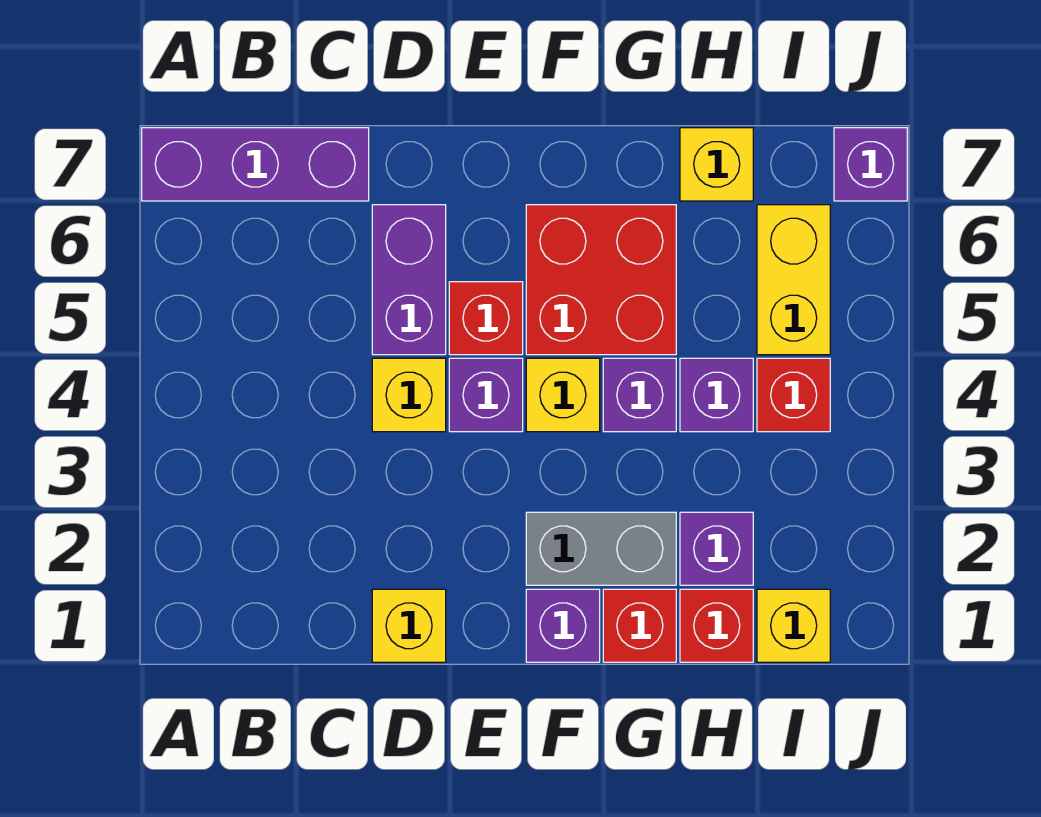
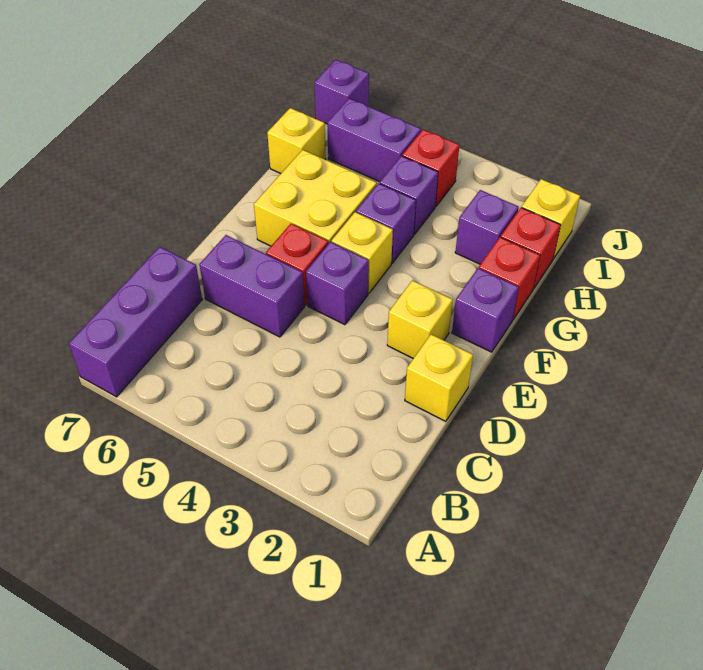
yellow brick D4 level 1 -> yellow brick E2 level 1
grey brick F2:G2 level 1 -> none
red brick F5:G6 level 1 -> yellow brick F5:G6 level 1
yellow brick I5:I6 level 1 -> purple brick I5:I6 level 1

